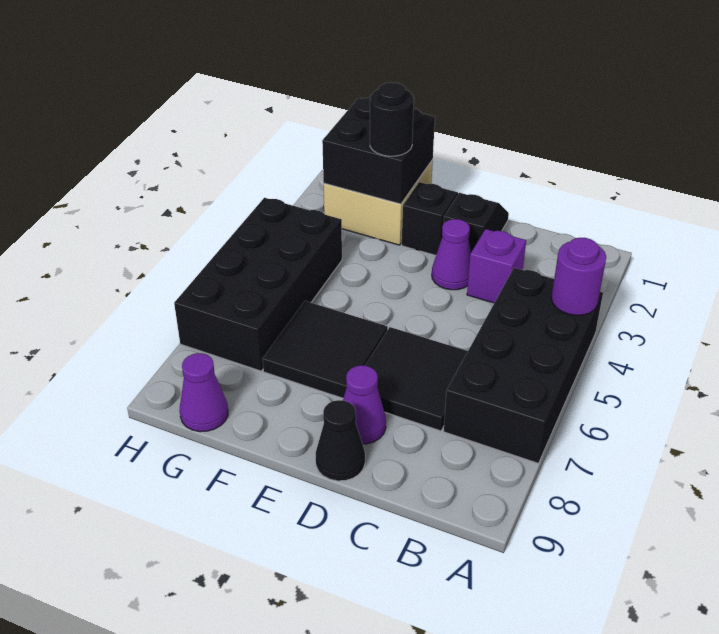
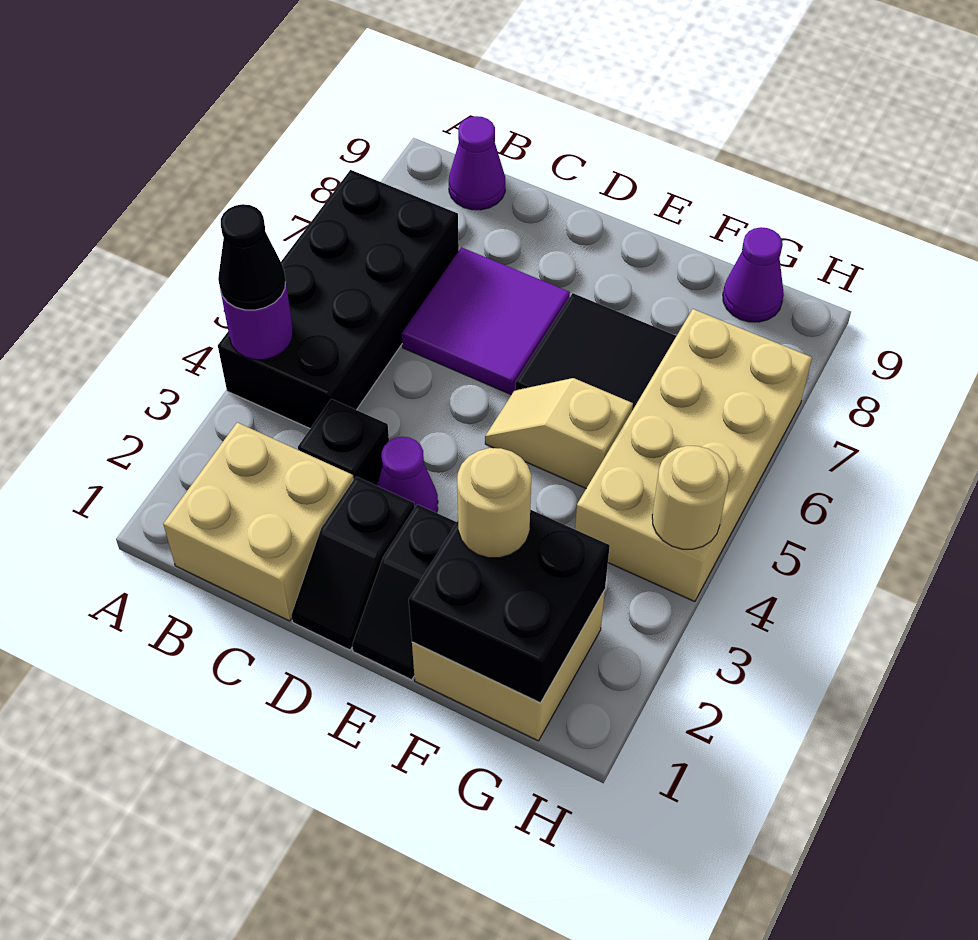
none -> tan brick B1:C2 level 1
purple brick C3 level 1 -> black brick C3 level 1
black tile C6:D7 level 1 -> purple tile C6:D7 level 1
purple cone D8 level 1 -> purple cone B9 level 1
black cone D9 level 1 -> black cone A4 level 3
none -> tan slope E5:F5 level 1 top F
black round brick F2 level 3 -> tan round brick F2 level 3
black brick G4:H7 level 1 -> tan brick G4:H7 level 1
none -> tan round brick H4 level 2

